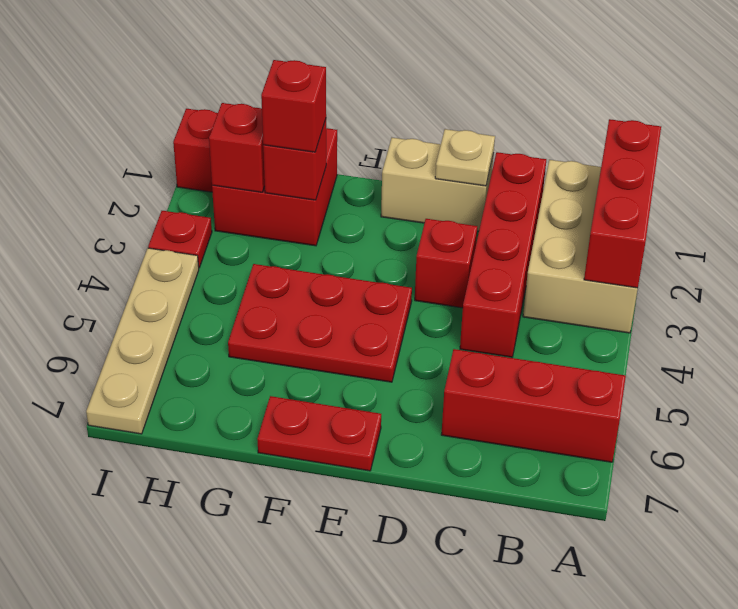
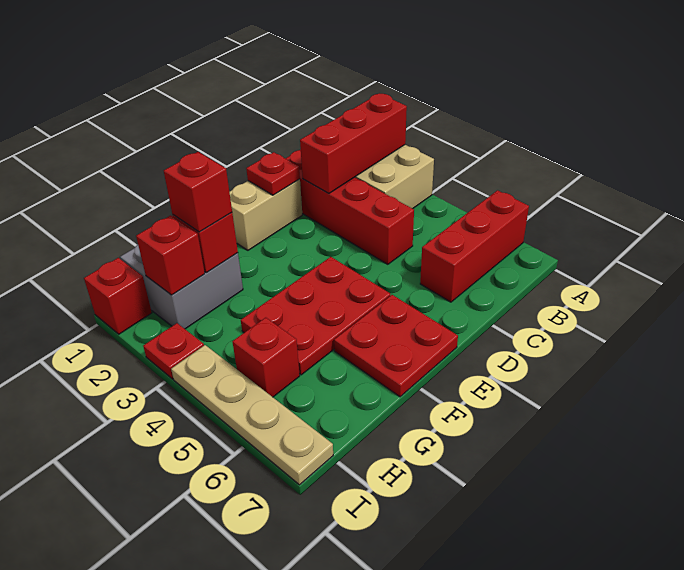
red brick A1:A3 level 2 -> red brick A2:C2 level 2
tan plate D1 level 2 -> red plate D1 level 2
red brick D3 level 1 -> red brick H5 level 1
red plate E7:F7 level 1 -> red plate E6:F7 level 1
red brick G1:H2 level 1 -> grey brick G1:H2 level 1

